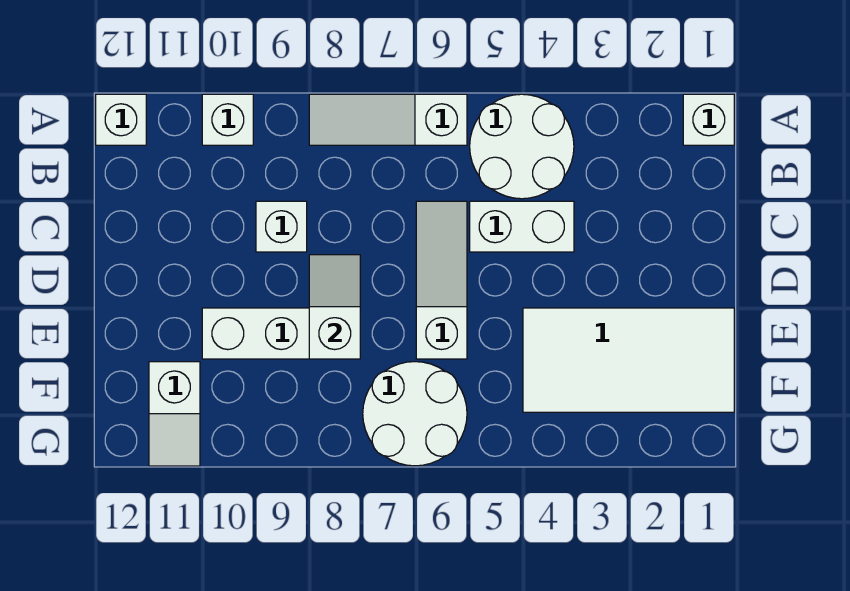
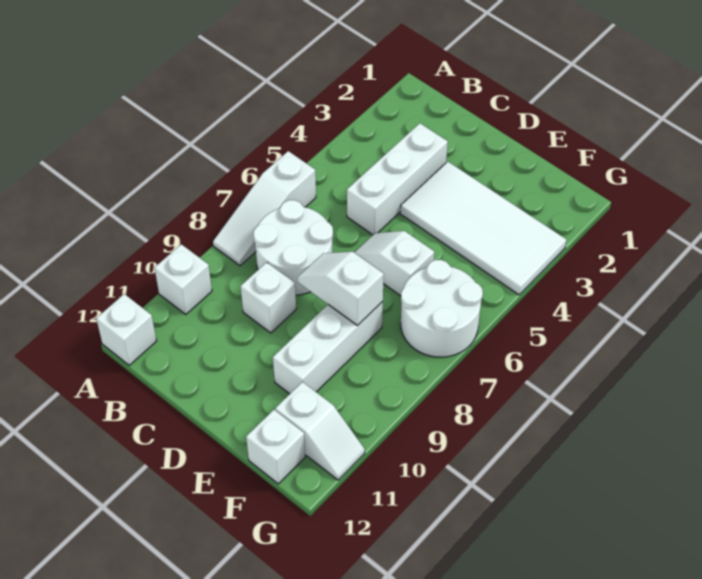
white brick A1 level 1 -> white brick F12 level 1
white round brick A4:B5 level 1 -> white round brick B7:C8 level 1
white brick C4:C5 level 1 -> white brick C3:C5 level 1
white slope C6:E6 level 1 top E -> white slope D6:E6 level 1 top E
white tile E1:F4 level 1 -> white tile D3:G4 level 1

